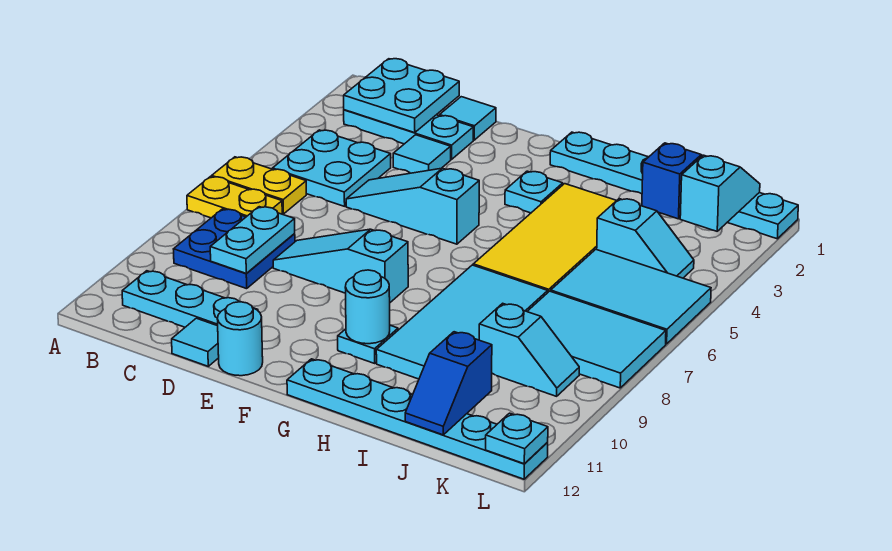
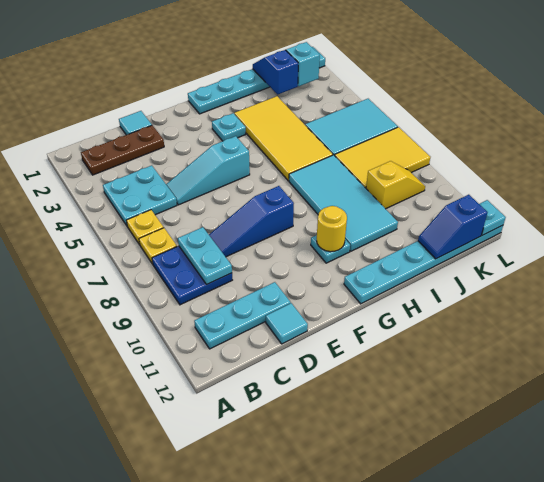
yellow plate A6:B6 level 1 -> yellow plate B6 level 1
yellow plate A7:B7 level 1 -> yellow plate B7 level 1
cyan plate B1:C2 level 2 -> none
cyan plate B2:D2 level 1 -> brown plate B2:D2 level 1
cyan tile D3 level 1 -> none
cyan slope D8:F8 level 1 top F -> blue slope D8:F8 level 1 top F
cyan round brick E12 level 1 -> none
cyan round brick G10 level 2 -> yellow round brick G10 level 2
cyan slope J4:K4 level 1 top J -> none
cyan tile J7:L8 level 1 -> yellow tile J7:L8 level 1
cyan slope J9:K9 level 1 top J -> yellow slope J9:K9 level 1 top J
blue slope J11:J12 level 2 top 11 -> blue slope J12:K12 level 2 top K

